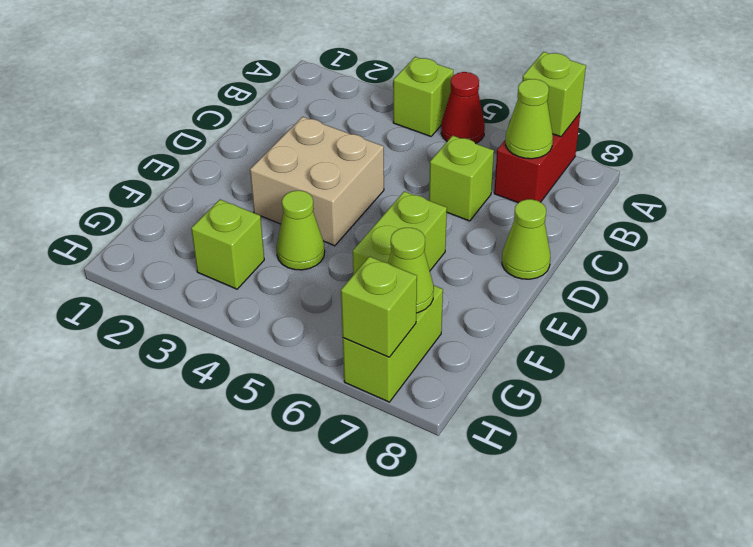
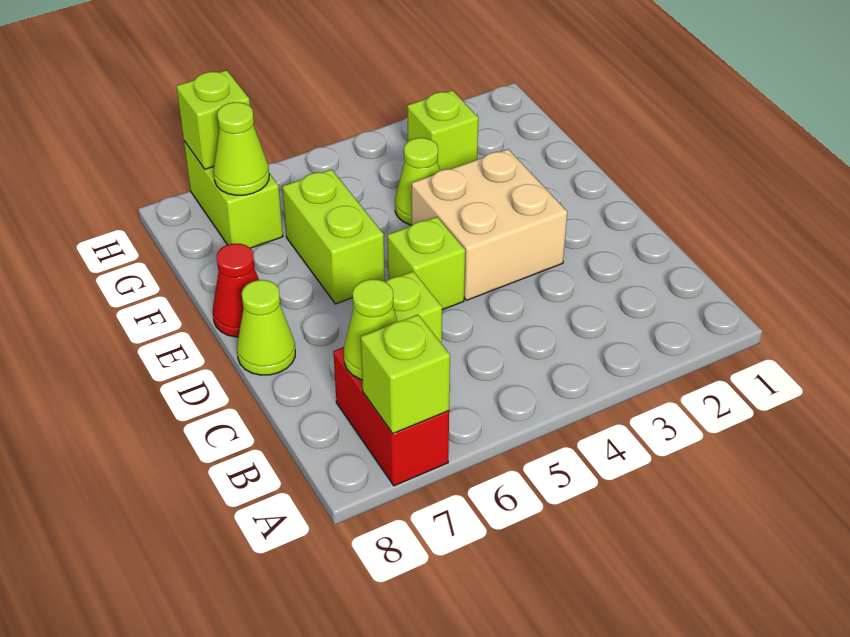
lime brick A4 level 1 -> lime brick D5 level 1
red cone A5 level 1 -> red cone E8 level 1

